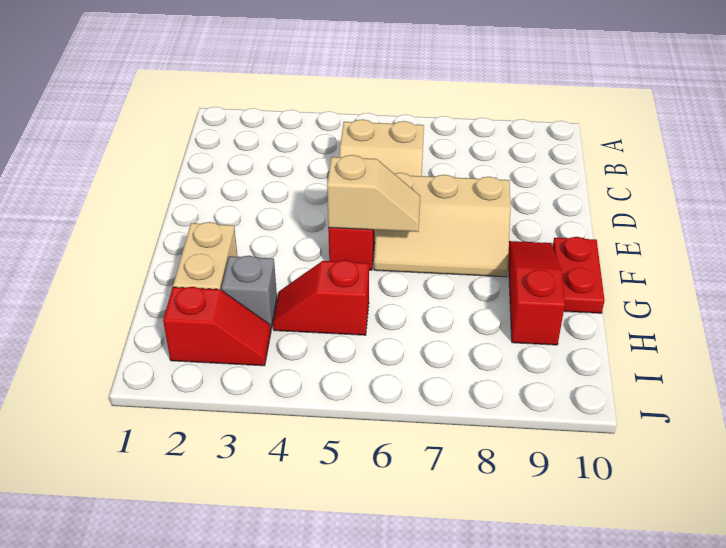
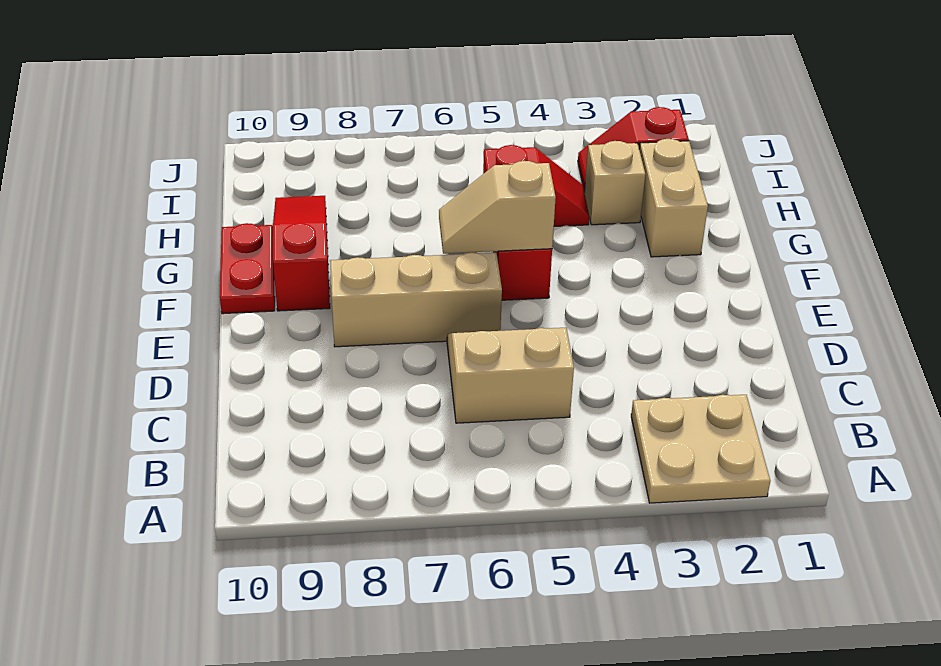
none -> tan plate A2:B3 level 1
red slope F9:H9 level 1 top H -> red slope F9:H9 level 1 top F
grey brick H3 level 1 -> tan brick H3 level 1

